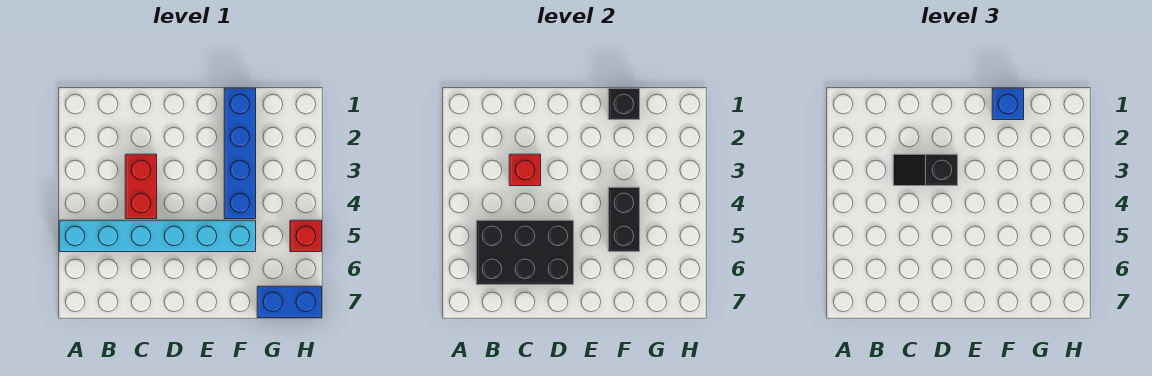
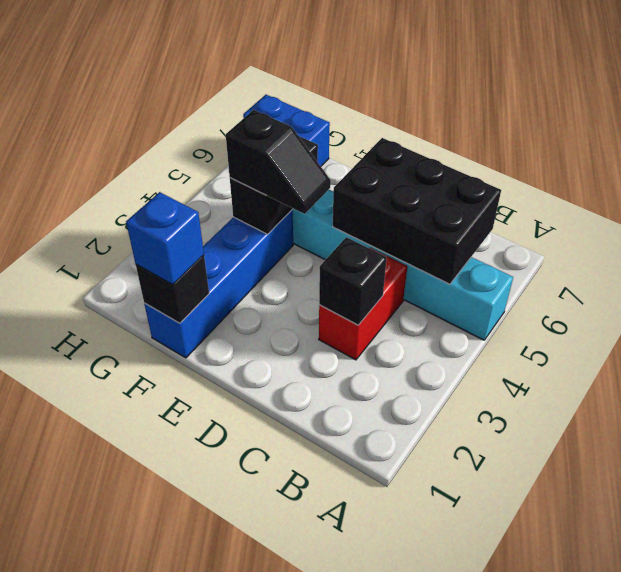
red brick C3 level 2 -> black brick C3 level 2
black slope C3:D3 level 3 top D -> black slope E4:F4 level 3 top F
red brick H5 level 1 -> none

